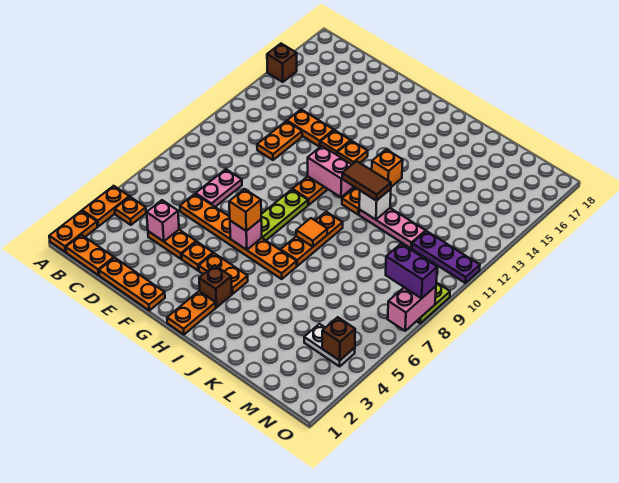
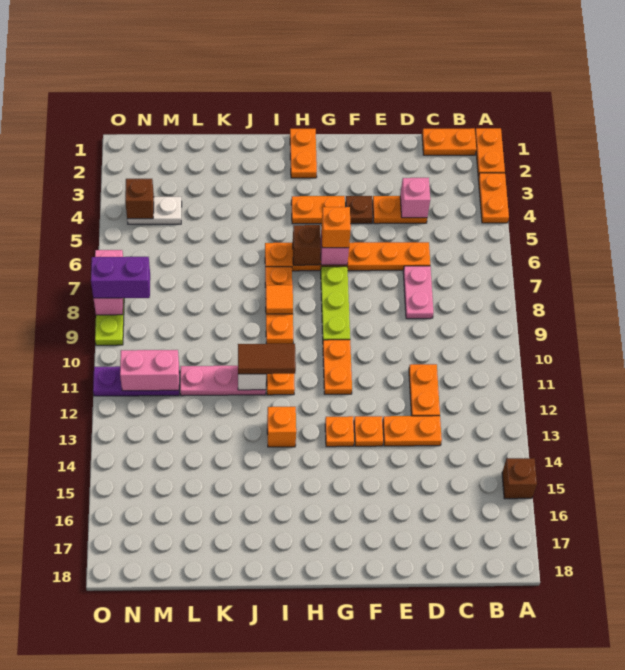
orange plate B4 level 1 -> none
orange plate D1:F1 level 1 -> none
orange plate F4 level 1 -> brown plate F4 level 1
pink brick G11:H11 level 2 -> pink brick M11:N11 level 2
brown brick H3 level 1 -> brown brick H6 level 2

